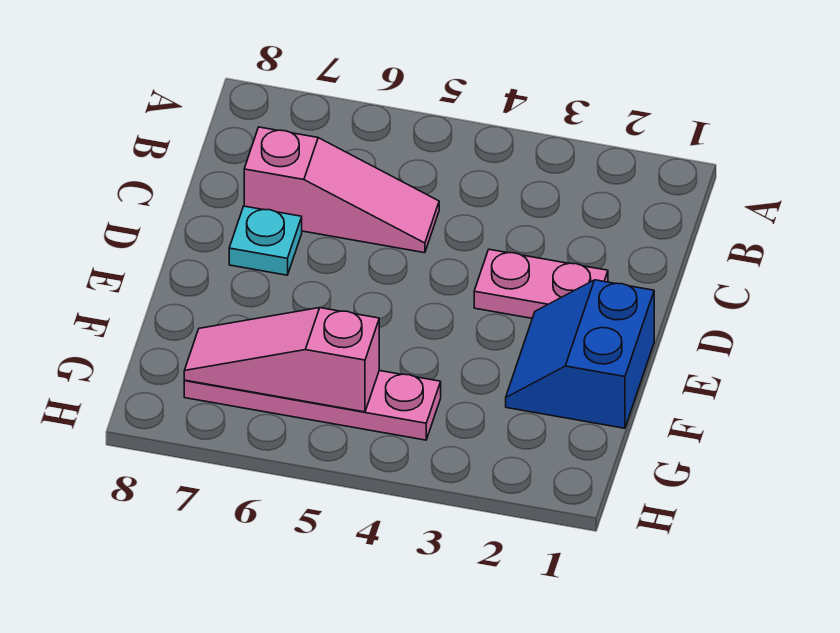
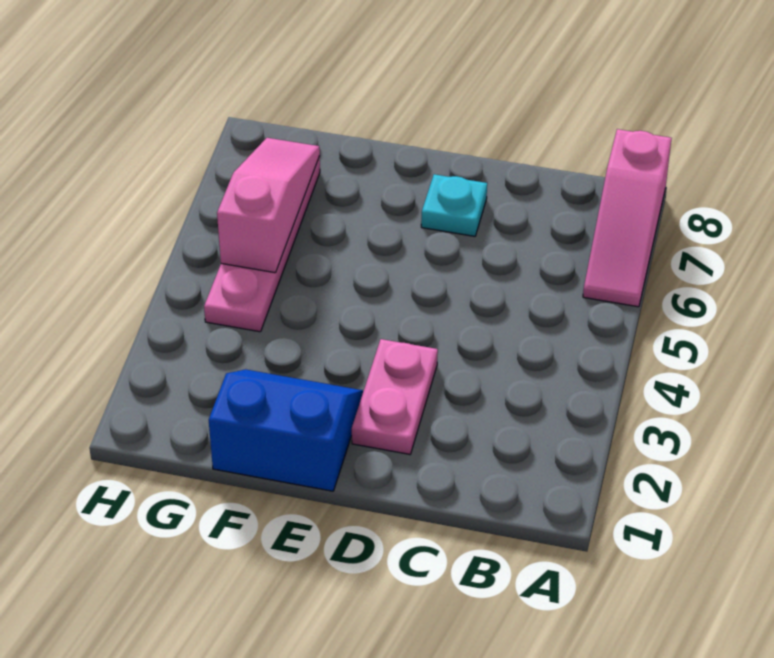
pink slope C5:C7 level 1 top 7 -> pink slope A6:A8 level 1 top 8

